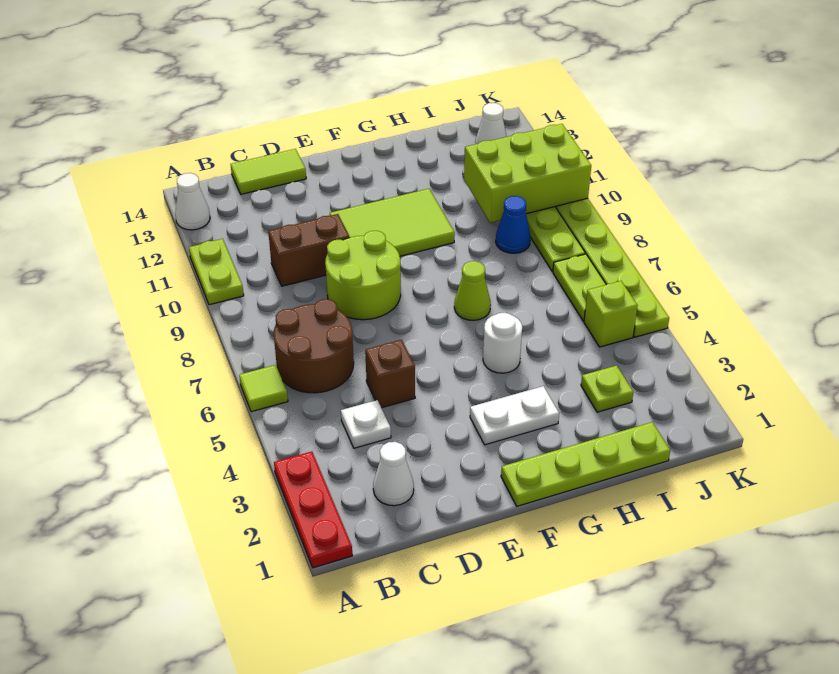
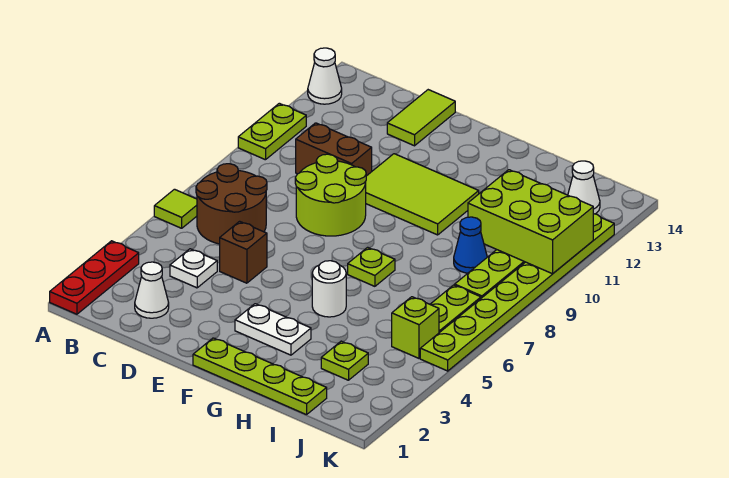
lime tile C14:D14 level 1 -> lime tile D13:D14 level 1
lime cone G7 level 1 -> lime plate G7 level 1

